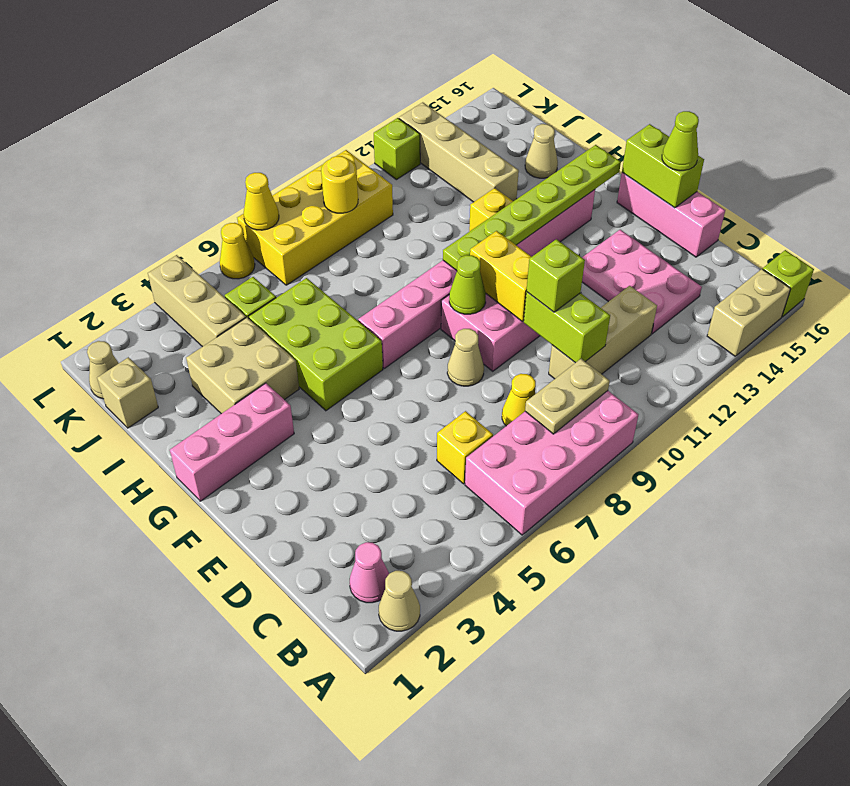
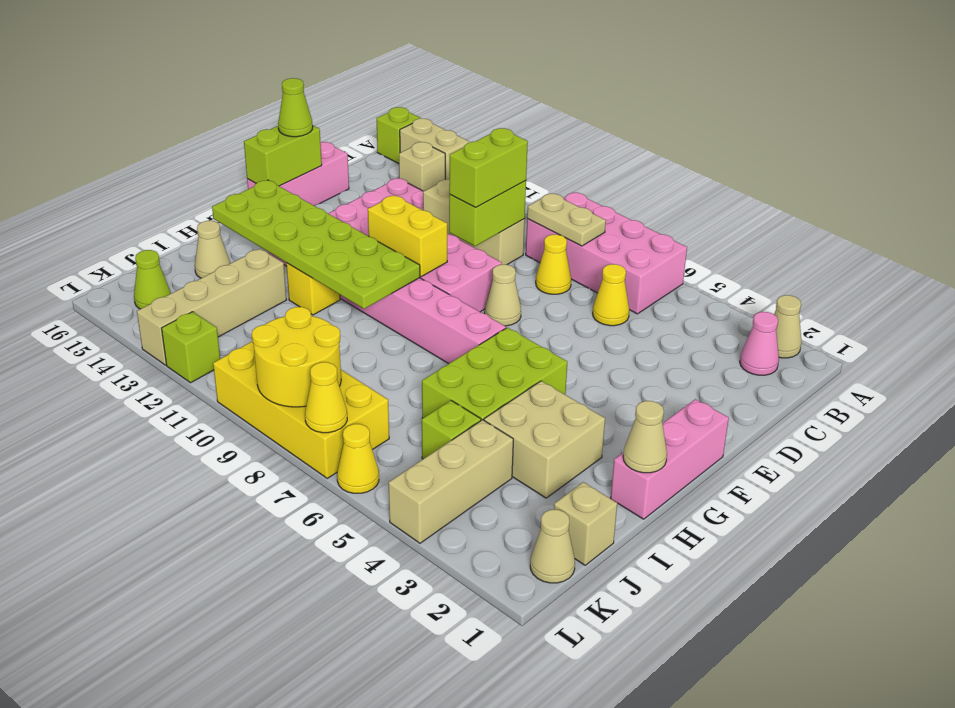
none -> tan brick B14 level 1
yellow brick C6 level 1 -> yellow cone C6 level 1
lime brick D10 level 3 -> lime brick C10:D10 level 3
yellow brick E10:F10 level 2 -> yellow brick F10:F11 level 2
lime cone F9 level 2 -> lime cone K15 level 1
pink brick G1:G3 level 1 -> pink brick F1:H1 level 1
lime plate G10:G15 level 2 -> lime plate G10:H15 level 2
none -> tan cone H1 level 2
yellow round brick K9 level 2 -> yellow round brick K8:L9 level 2

